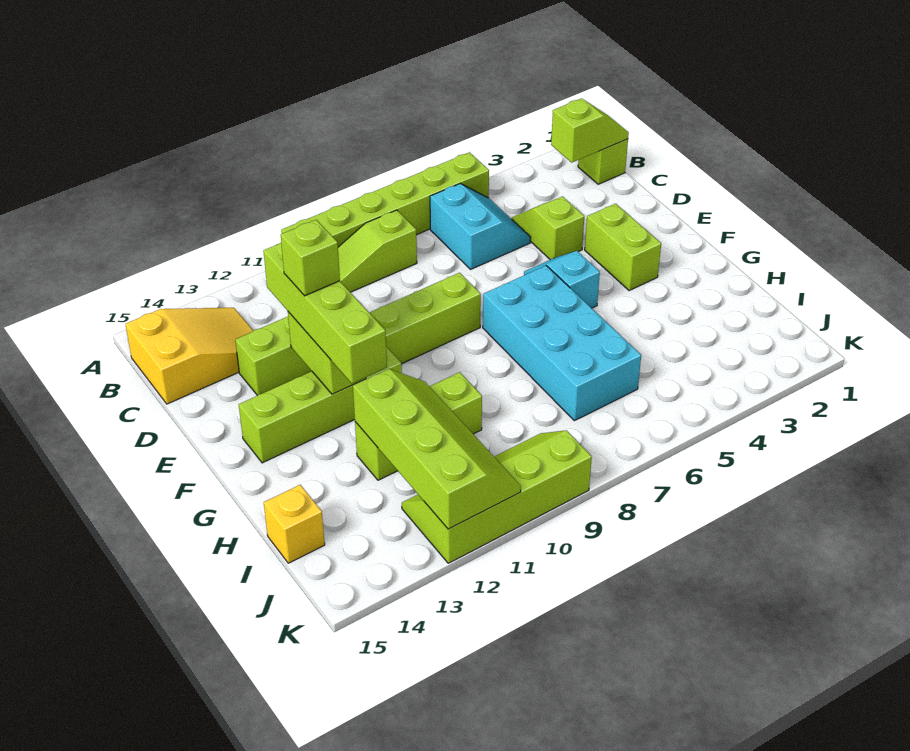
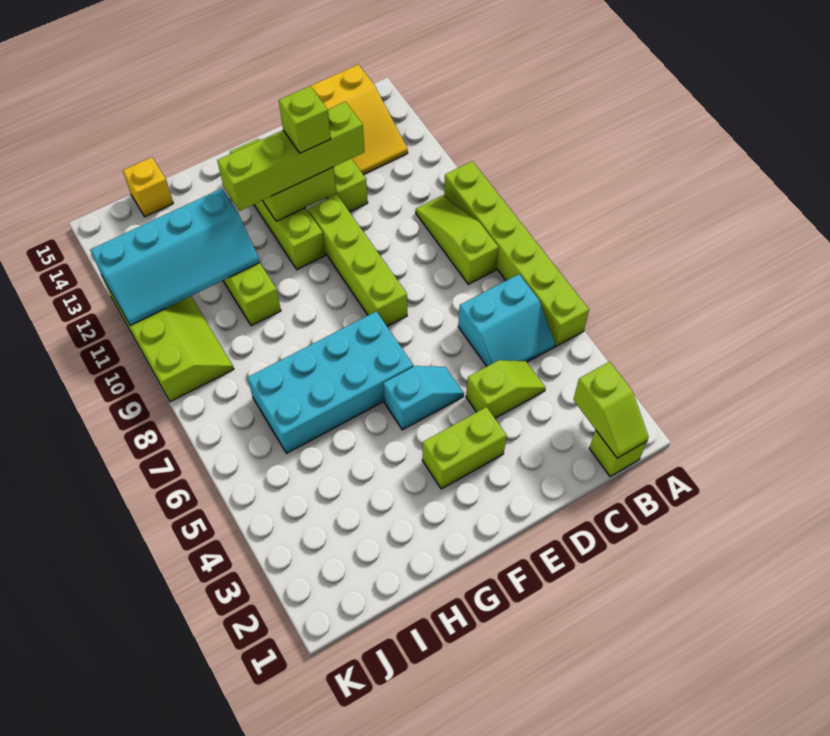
lime slope H11:K12 level 2 top 12 -> cyan slope H11:K12 level 2 top 12

